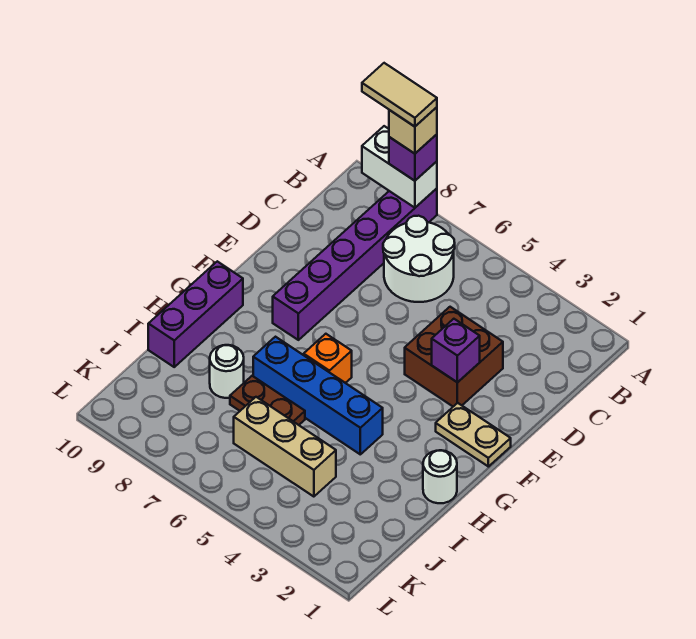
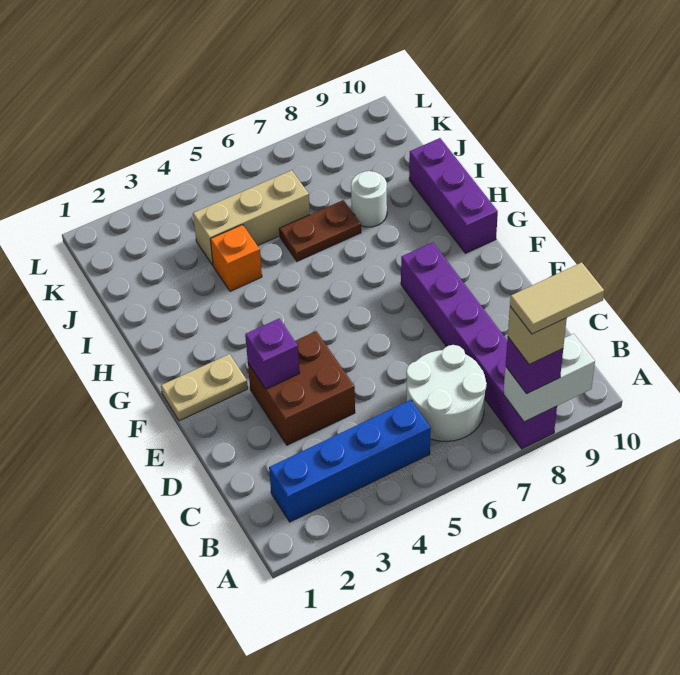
orange brick G6 level 1 -> orange brick I4 level 1
white round brick H1 level 1 -> none
blue brick H4:H7 level 1 -> blue brick B2:B5 level 1

